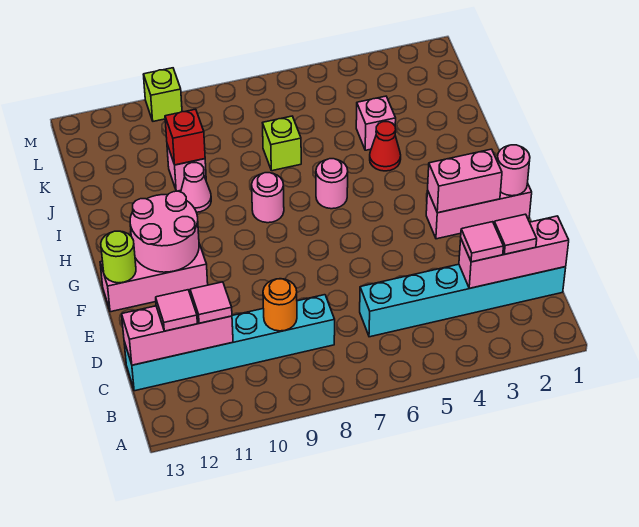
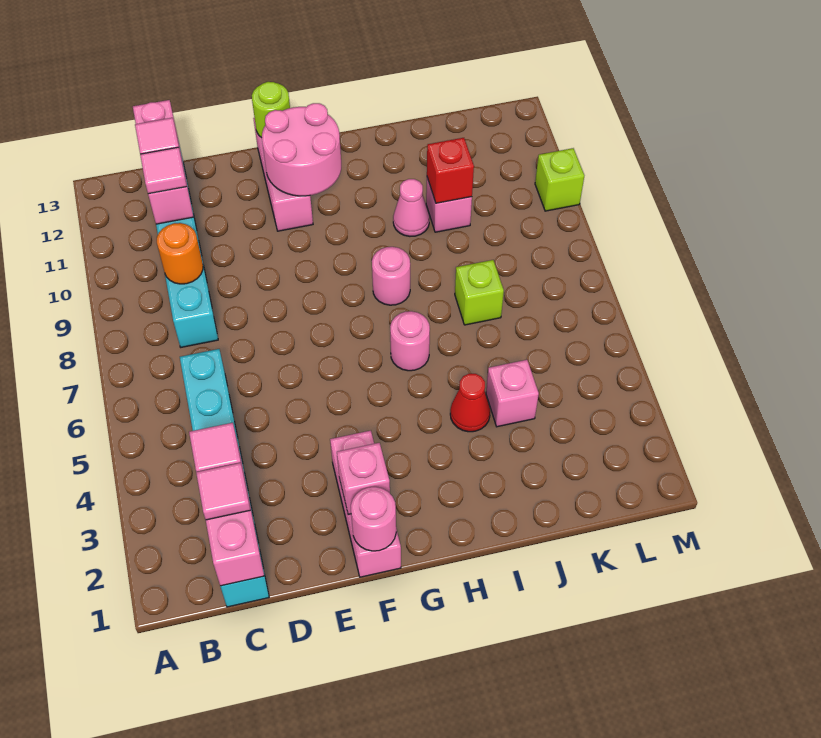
pink brick F2:F3 level 2 -> pink brick F2 level 2

